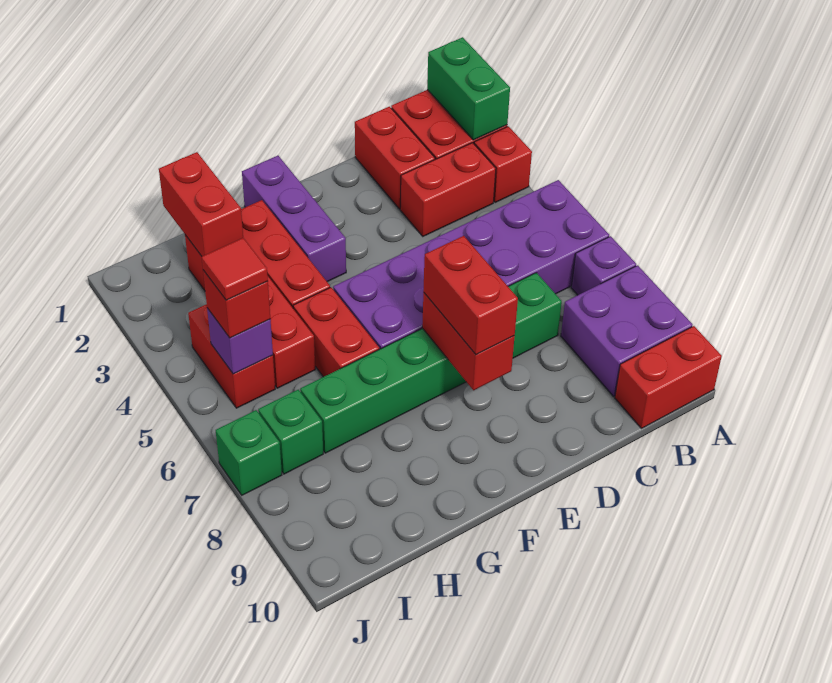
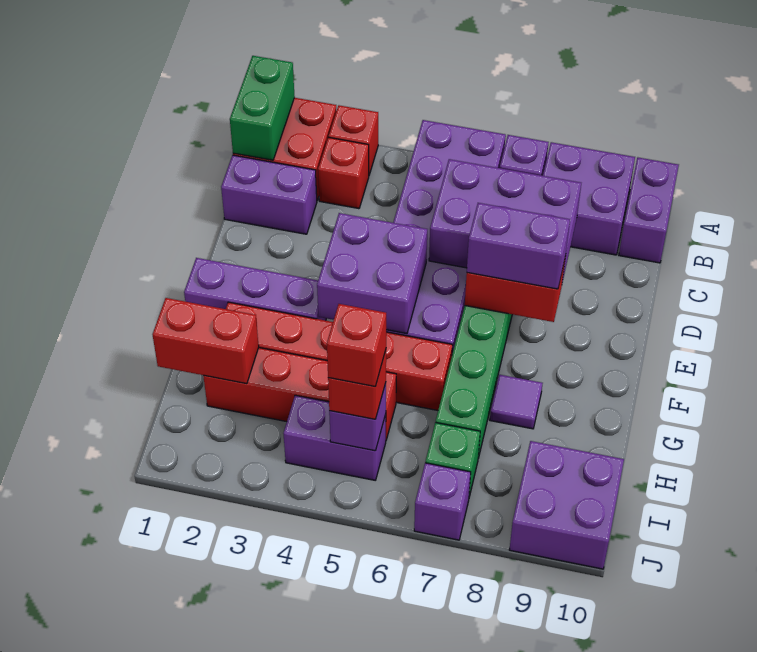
green brick A1:A2 level 2 -> green brick A1:B1 level 2
red brick A10:B10 level 1 -> purple brick A10:B10 level 1
red brick B3:C3 level 1 -> red brick B3 level 1
red brick C1:C2 level 1 -> purple brick C1:C2 level 1
none -> purple brick C6:D8 level 2
none -> purple brick E4:F5 level 2
red brick E7:E8 level 3 -> purple brick E7:E8 level 3
none -> purple tile G8 level 1
red brick I4:I5 level 1 -> purple brick I4:I5 level 1
red tile I5 level 4 -> red brick I5 level 4
none -> purple brick I9:J10 level 1
green brick J7 level 1 -> purple brick J7 level 1

